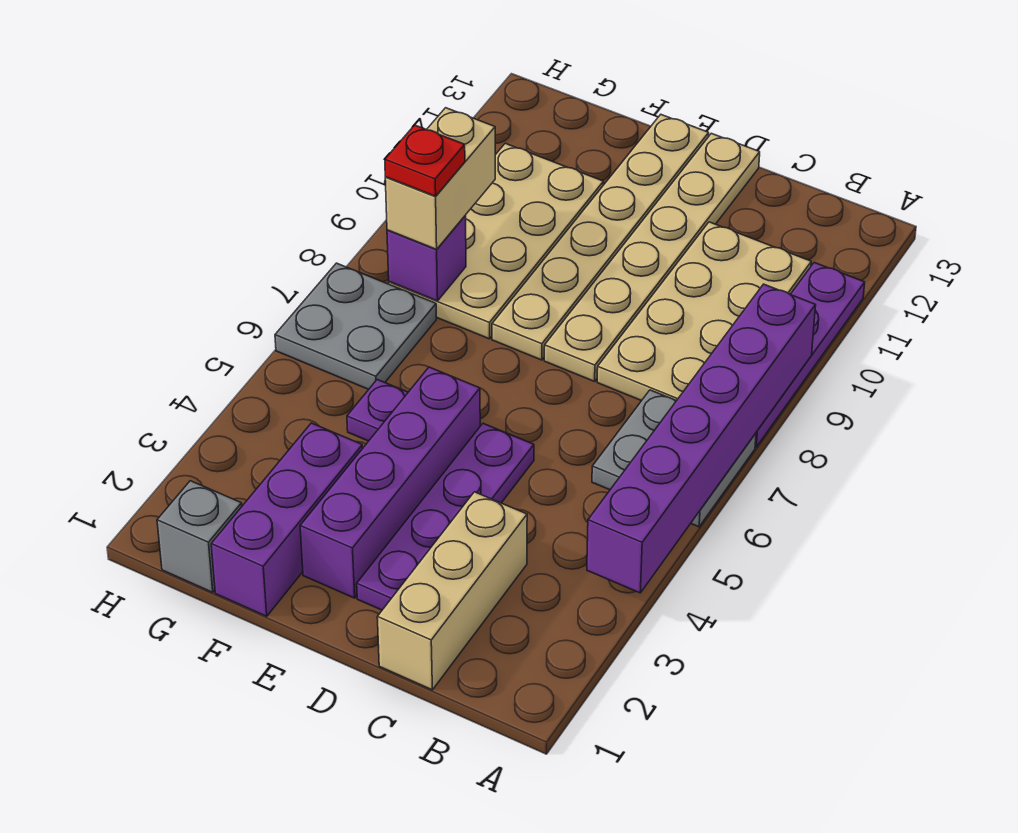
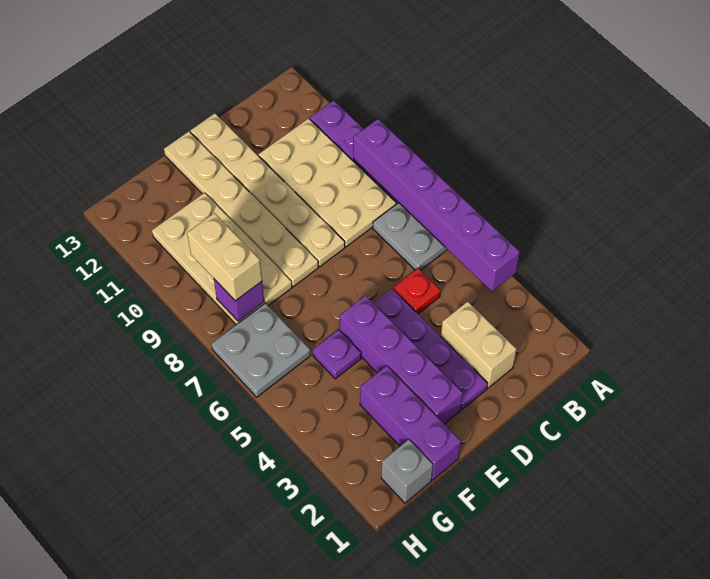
tan brick C1:C3 level 1 -> tan brick C2:C3 level 1
red plate G8 level 4 -> red plate C5 level 1

